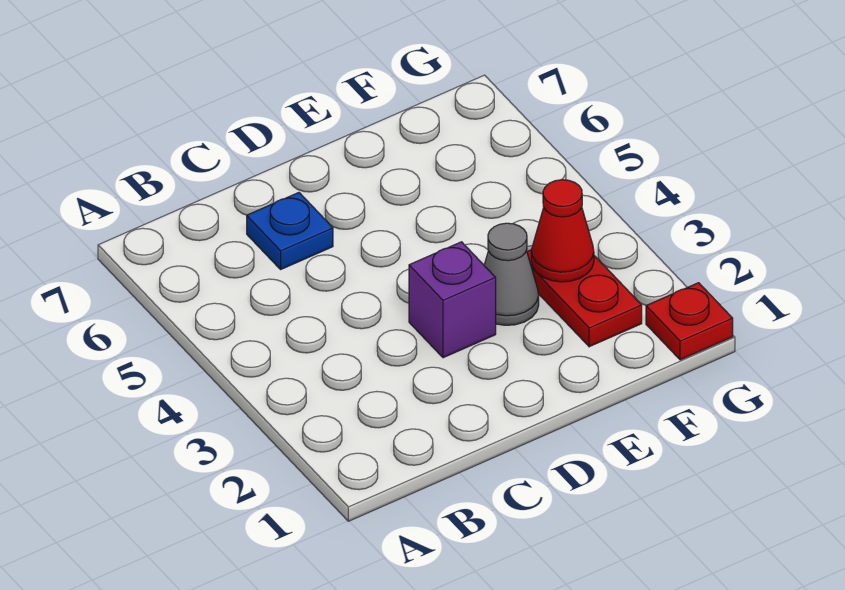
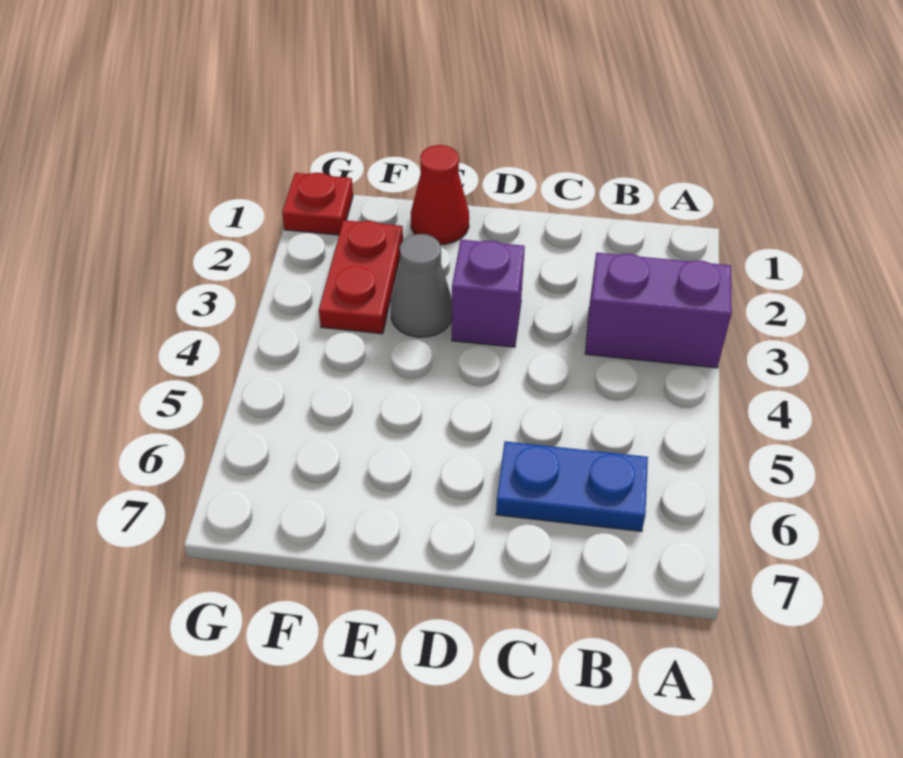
none -> purple brick A3:B3 level 1
blue plate C6 level 1 -> blue plate B6:C6 level 1
red cone F3 level 2 -> red cone E1 level 1

